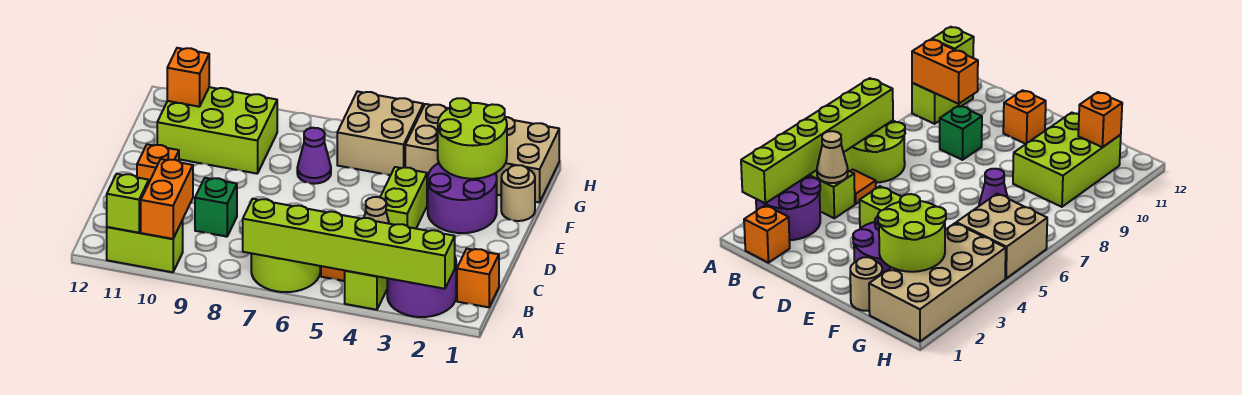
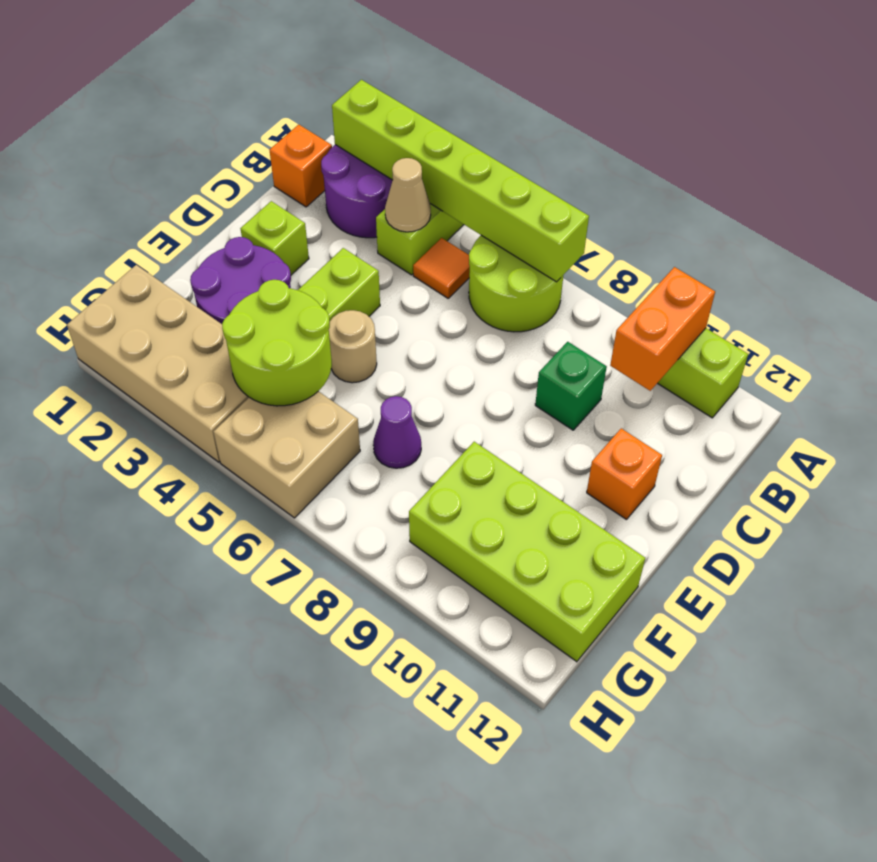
lime brick A11 level 2 -> lime brick D2 level 1
tan round brick F1 level 1 -> tan round brick E5 level 1
lime round brick F2:G3 level 2 -> lime round brick F4:G5 level 2
lime brick F9:G11 level 1 -> lime brick F9:G12 level 1
orange brick G11 level 2 -> none

